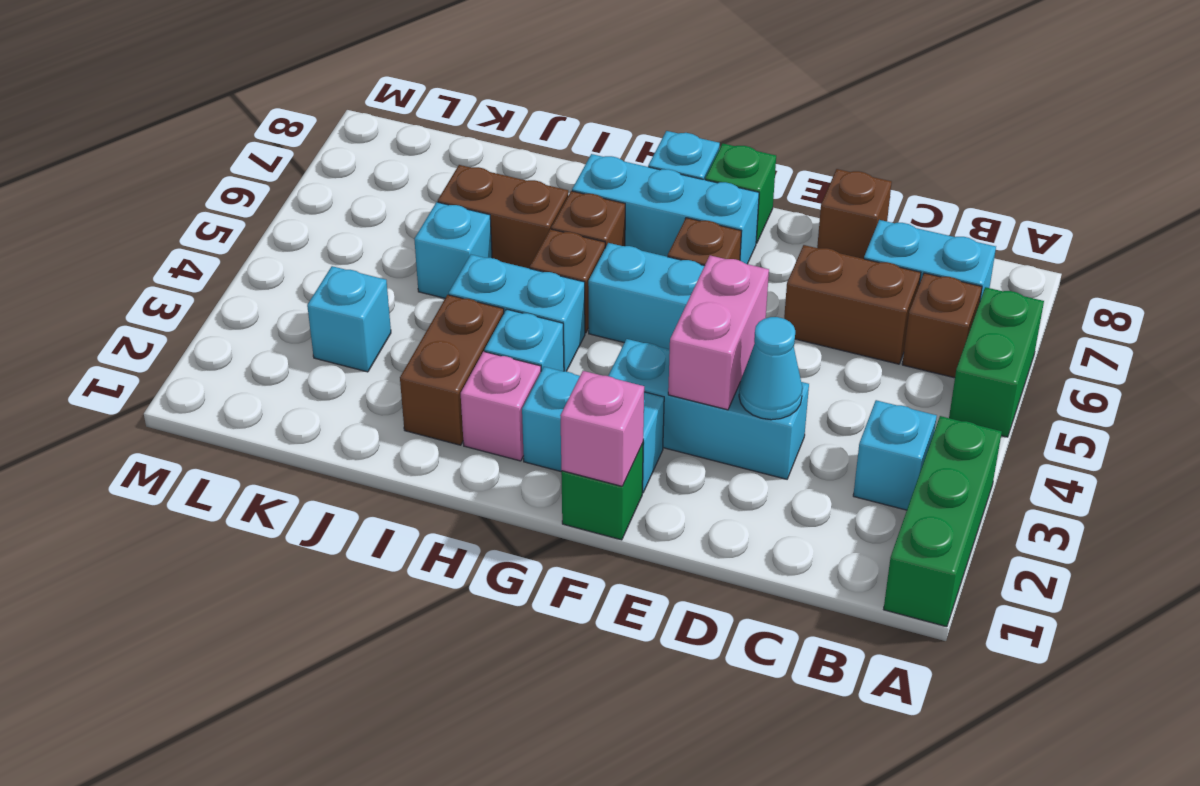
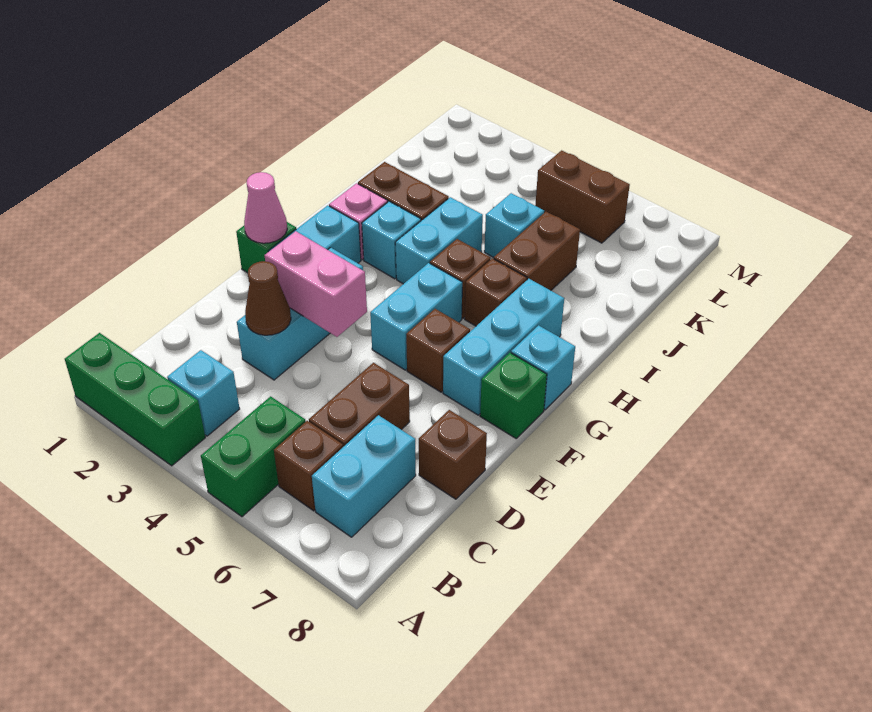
green brick A5:A6 level 1 -> green brick A5:B5 level 1
cyan cone D3 level 2 -> brown cone D3 level 2
pink brick F1 level 2 -> pink cone F1 level 2
cyan brick K3 level 1 -> none
none -> brown brick L5:L6 level 1

